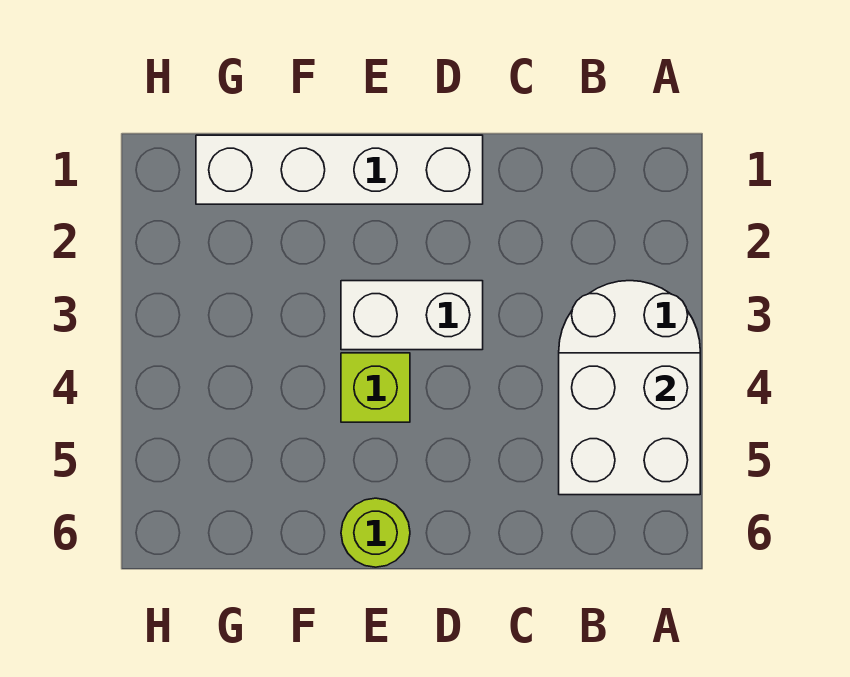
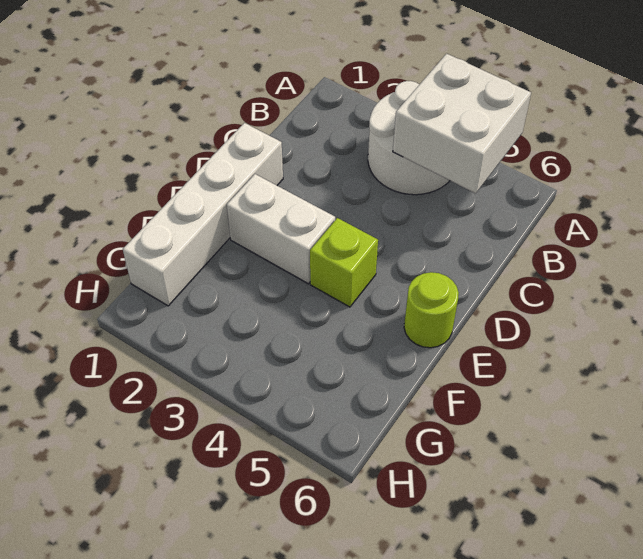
white brick D3:E3 level 1 -> white brick E2:E3 level 1

